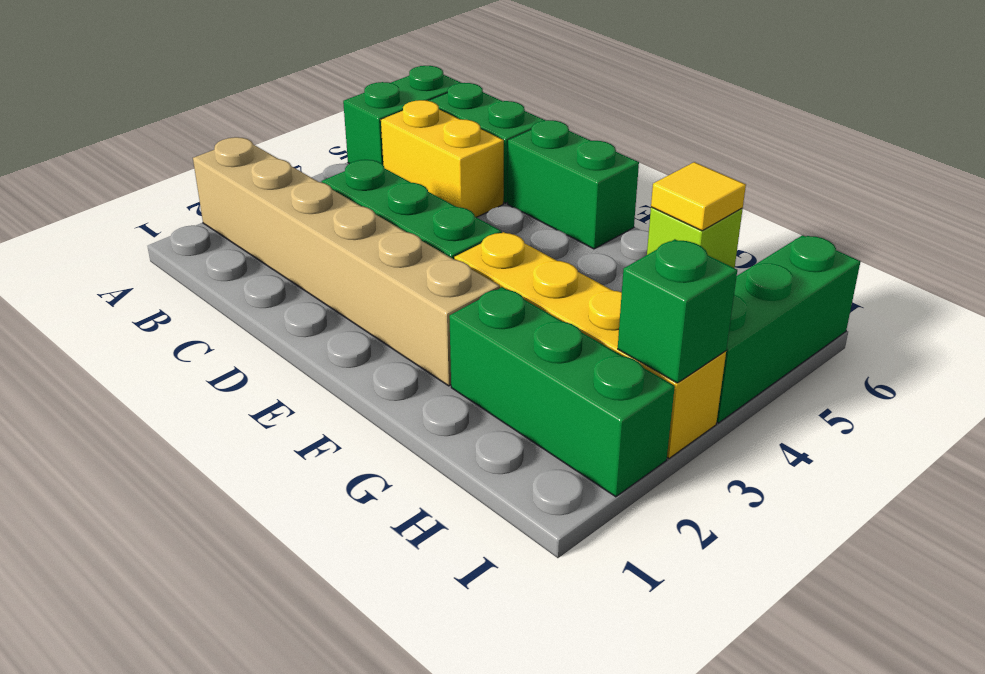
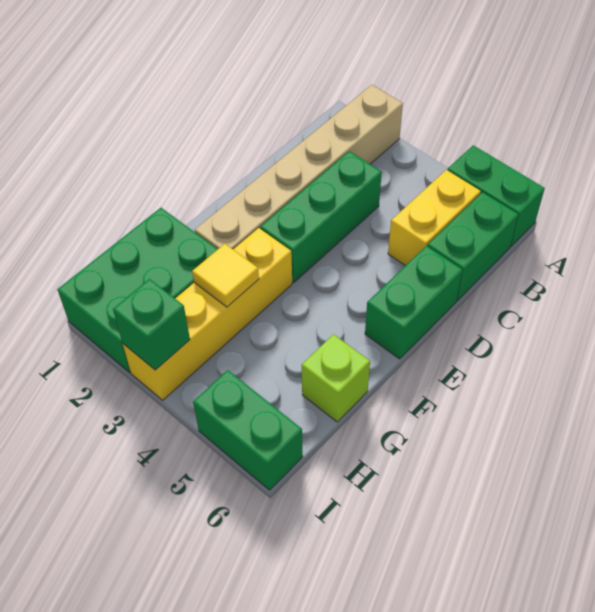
green brick G2:I2 level 1 -> green brick G1:I2 level 1
yellow tile G6 level 2 -> yellow tile G3 level 2
green brick I4:I6 level 1 -> green brick I5:I6 level 1

